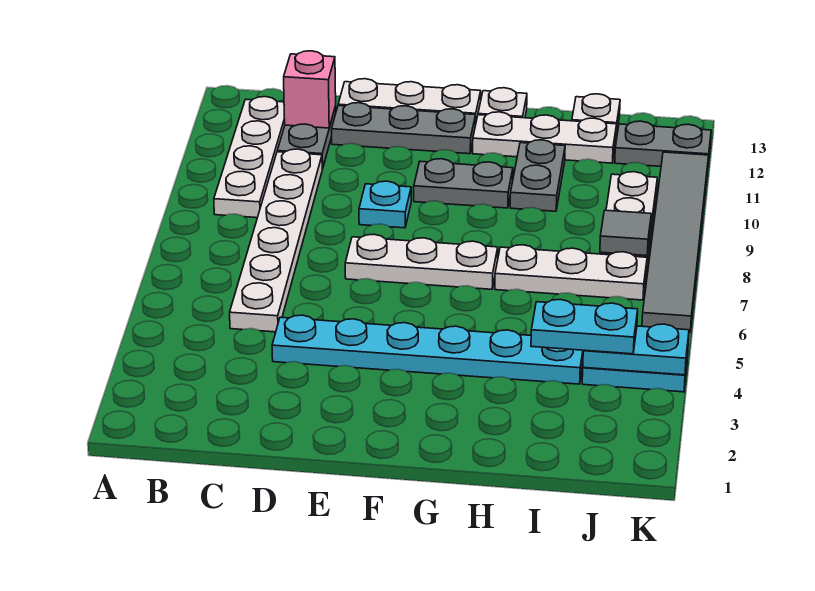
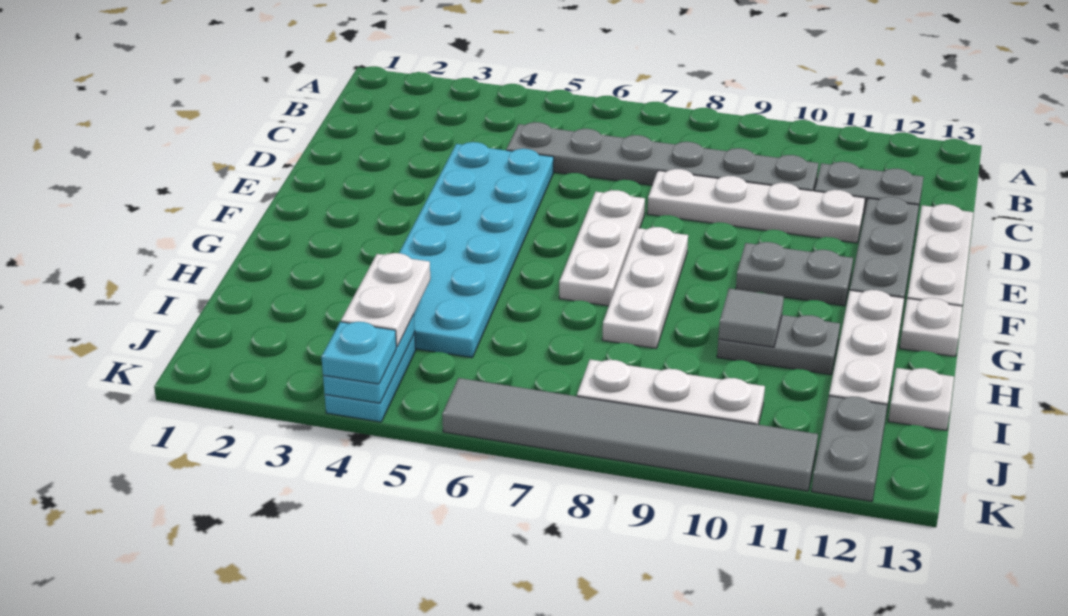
white plate B9:B12 level 1 -> white plate D8:D11 level 1
white plate C5:C10 level 1 -> grey plate C5:C10 level 1
pink brick C12 level 2 -> none
cyan plate D4:I4 level 1 -> cyan plate D4:I5 level 1
cyan plate E9 level 1 -> cyan plate K4 level 3
grey plate F10:G10 level 1 -> grey plate F10:F11 level 1
white plate H7:J7 level 1 -> white plate F8:H8 level 1
cyan plate I4:J4 level 3 -> white plate I4:J4 level 3
grey tile J8 level 2 -> grey tile H10 level 2

